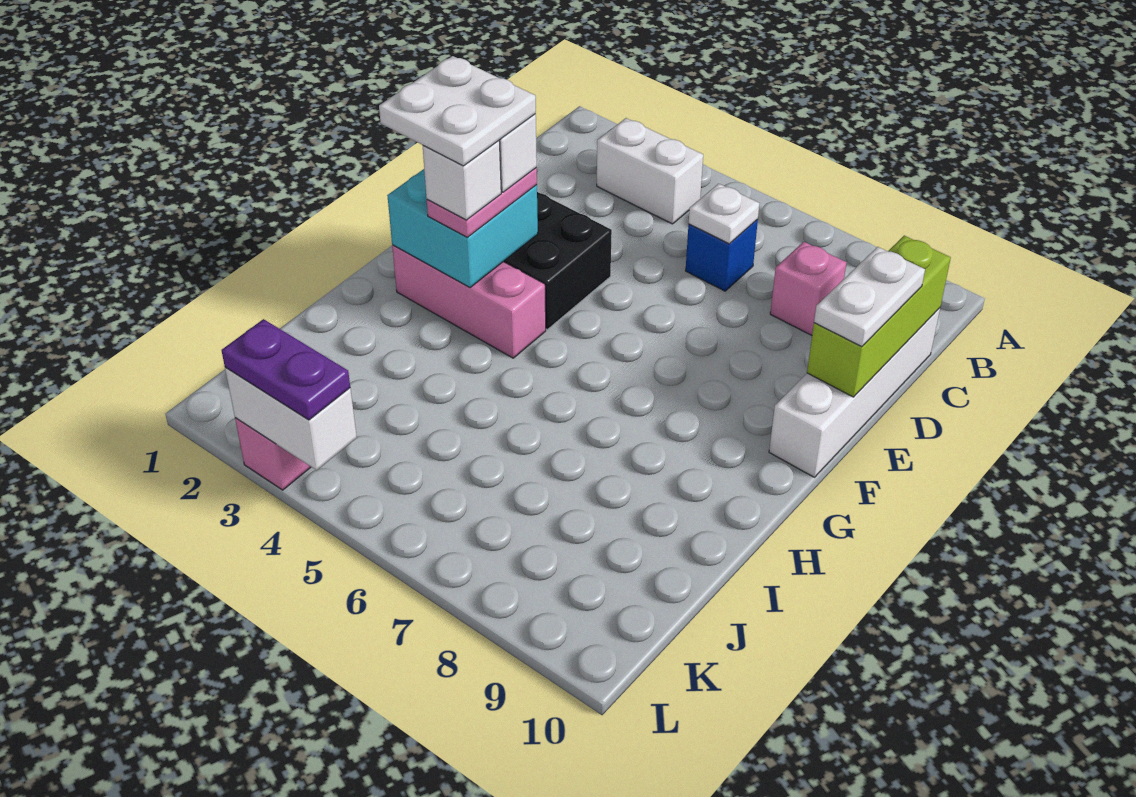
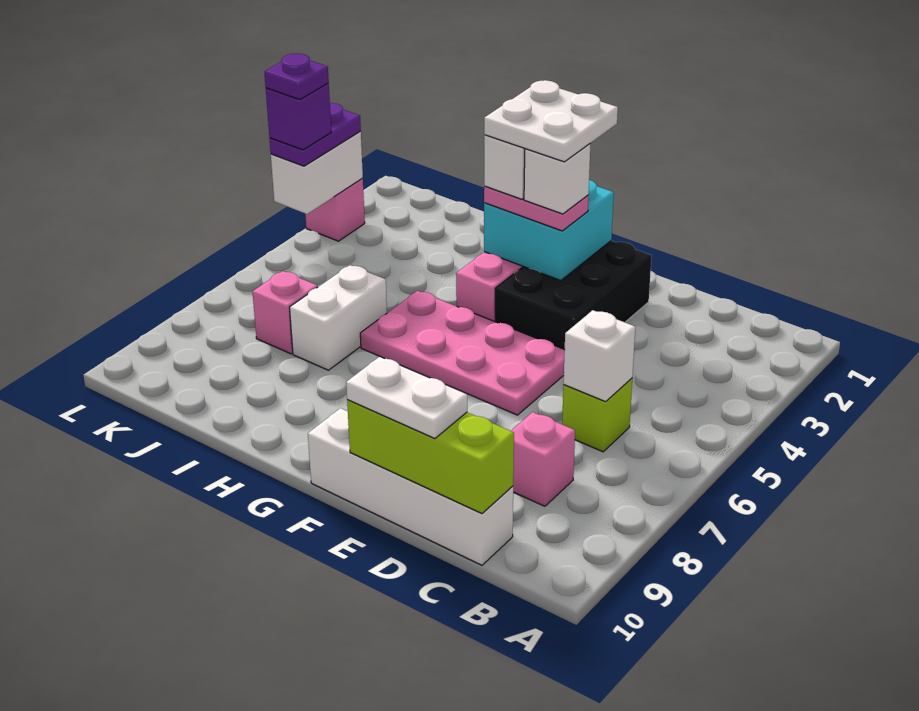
white brick B3:B4 level 1 -> white brick I6:I7 level 1
blue brick C6 level 1 -> lime brick C6 level 1
white plate C6 level 2 -> white brick C6 level 2
none -> pink plate E5:H6 level 1
none -> pink brick J7 level 1
none -> purple brick L4 level 4
none -> purple plate L4 level 5

